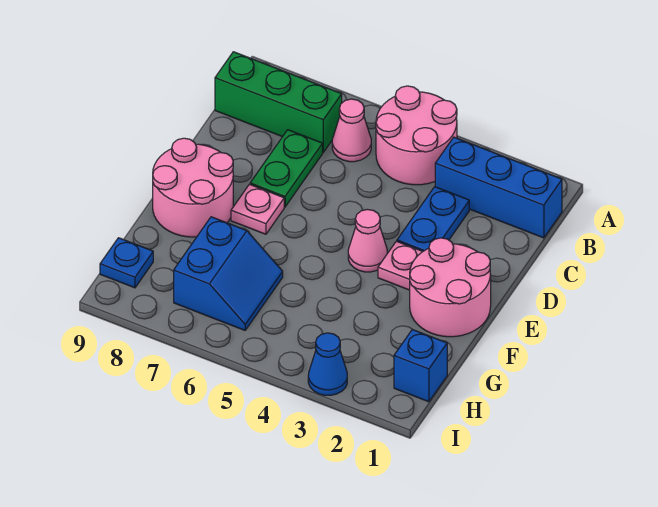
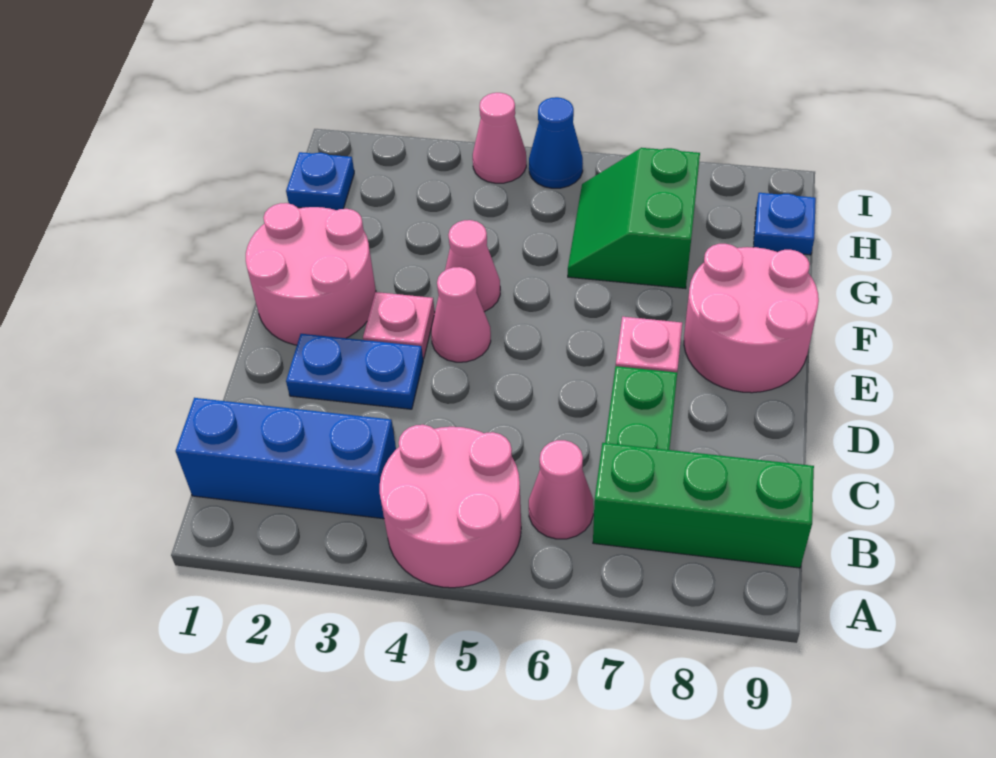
blue plate C3:D3 level 1 -> blue plate D2:D3 level 1
none -> pink cone F4 level 1
blue slope G6:H7 level 1 top 7 -> green slope G6:H7 level 1 top 7
blue brick H1 level 1 -> blue plate H1 level 1
blue cone I3 level 1 -> blue cone I5 level 1
none -> pink cone I4 level 1

